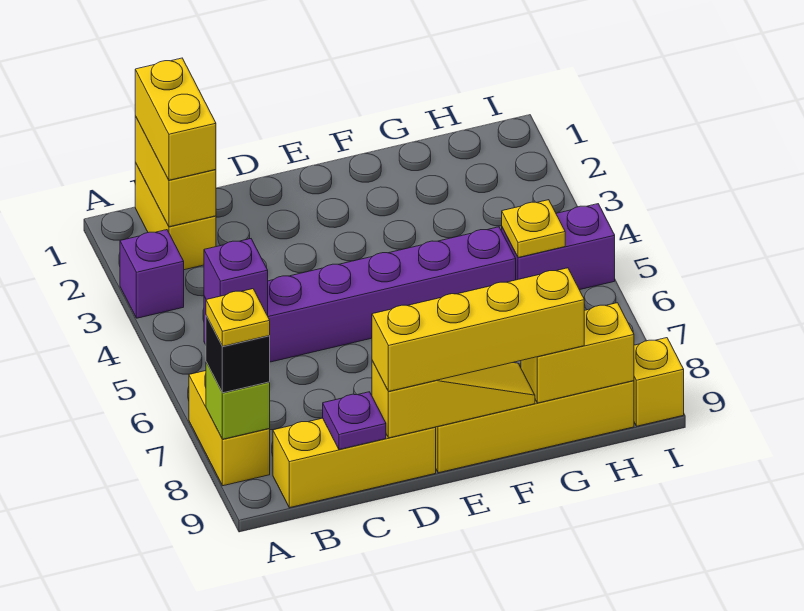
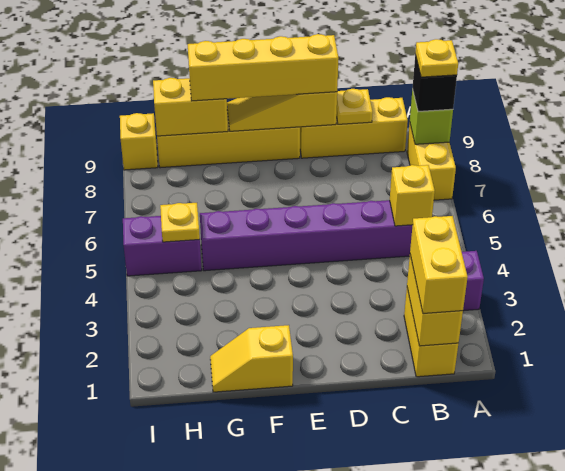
purple brick B5 level 2 -> yellow brick B5 level 2
purple plate C9 level 2 -> yellow plate C9 level 2
none -> yellow slope F1:G1 level 1 top F

